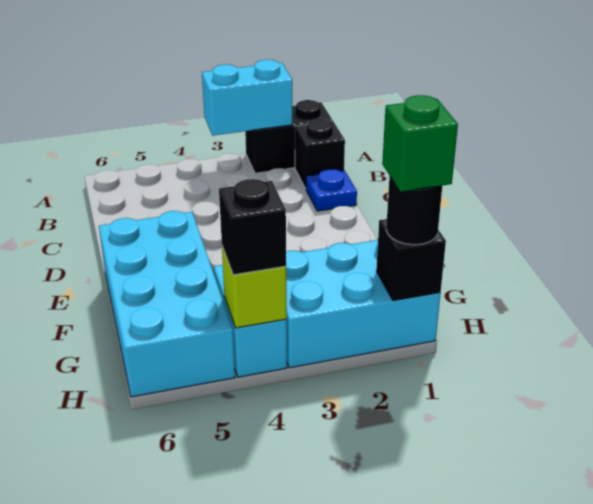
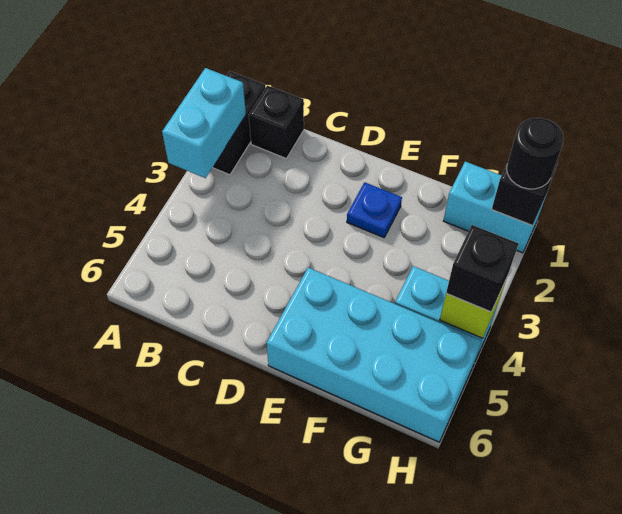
blue plate C1 level 1 -> blue plate E2 level 1
cyan brick G1:H3 level 1 -> cyan brick G1:H1 level 1
green brick H1 level 4 -> none

